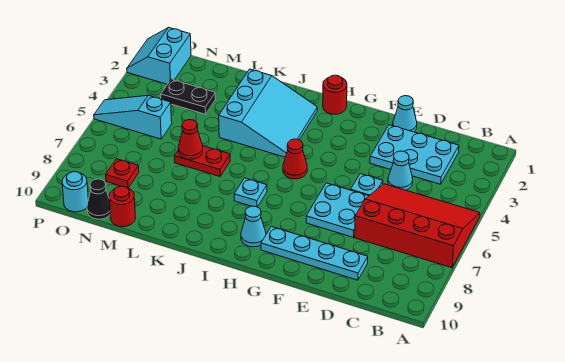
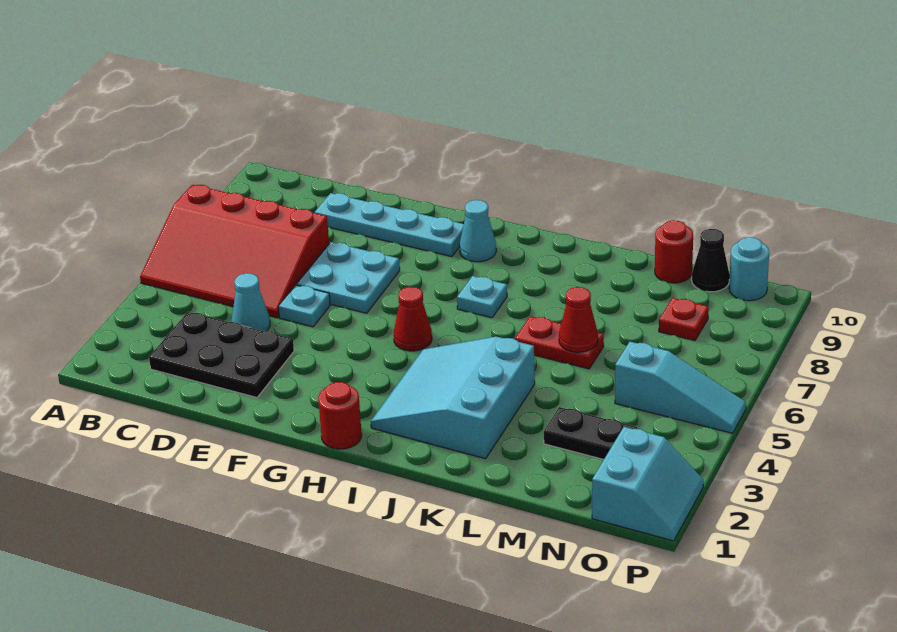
cyan plate C2:E3 level 1 -> black plate C2:E3 level 1
cyan cone E1 level 1 -> none

